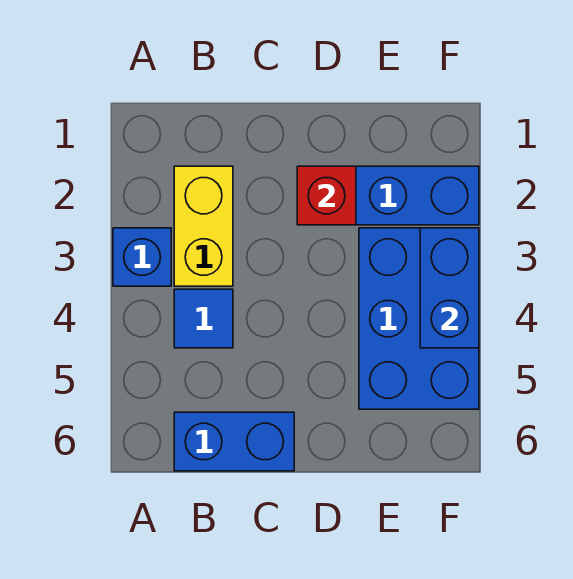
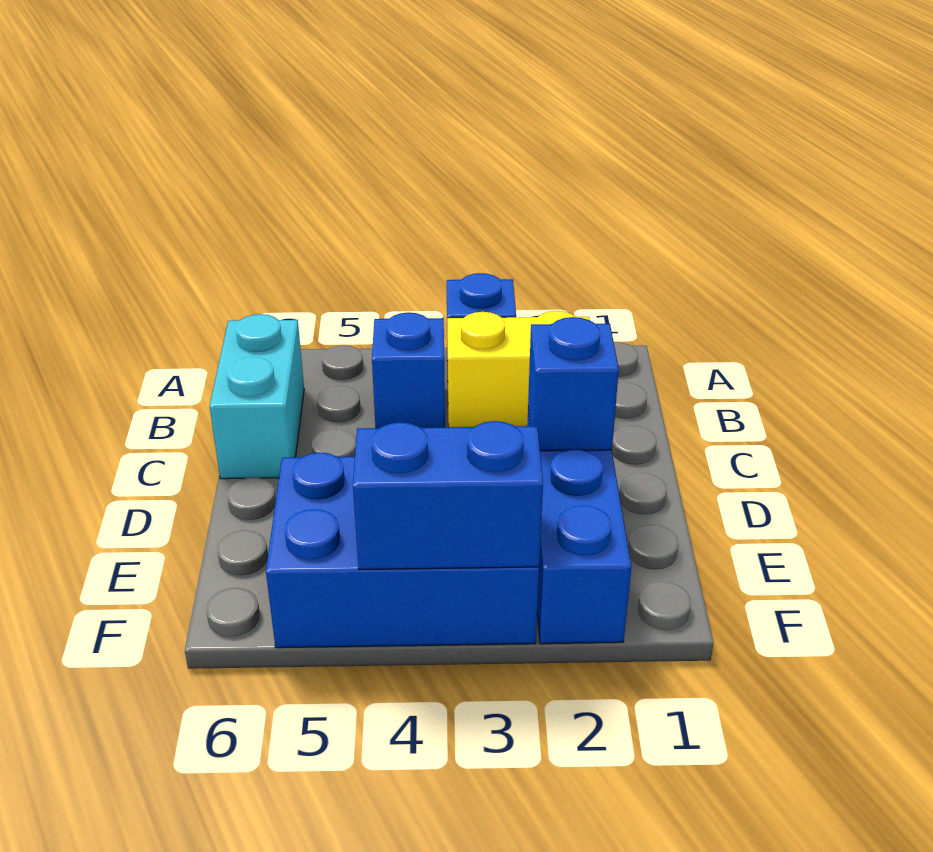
blue tile B4 level 1 -> blue brick B4 level 1
blue brick B6:C6 level 1 -> cyan brick B6:C6 level 1
red brick D2 level 2 -> blue brick D2 level 2

